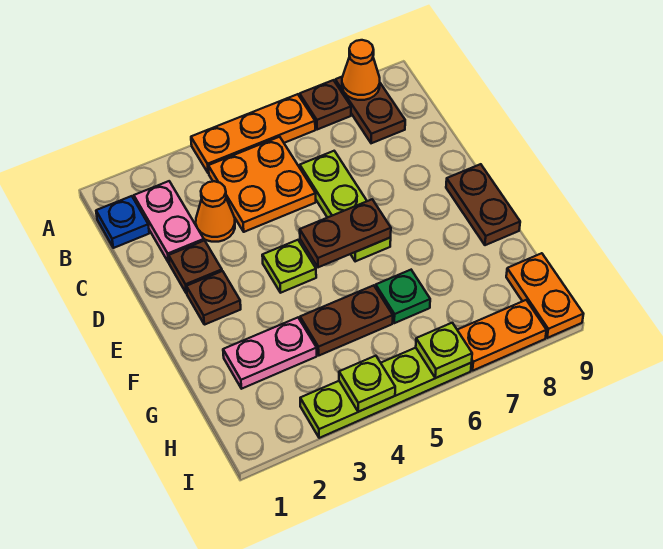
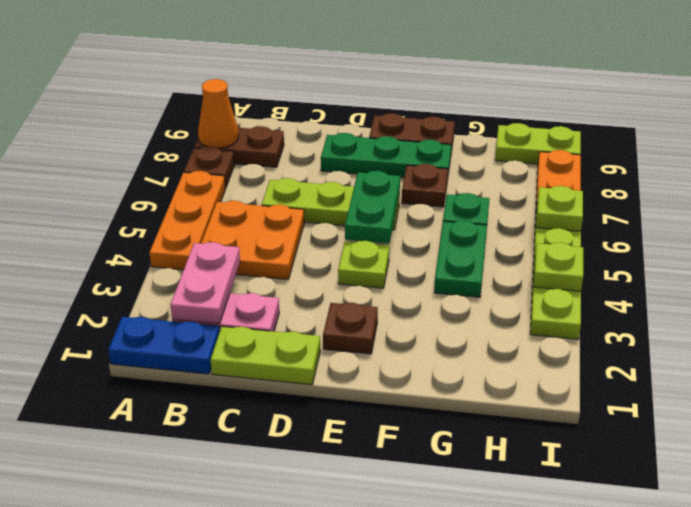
blue plate B1 level 1 -> blue plate A1:B1 level 1
none -> lime plate C1:D1 level 1
orange cone C3 level 1 -> none
brown plate D2 level 1 -> brown plate F7 level 1
none -> green plate D8:F8 level 1
brown plate E5:E6 level 2 -> green plate E5:E6 level 2
pink plate G2:G3 level 1 -> pink plate B2:B3 level 2
brown plate G4:G5 level 1 -> green plate G4:G5 level 1
orange plate H9:I9 level 1 -> lime plate H9:I9 level 1

